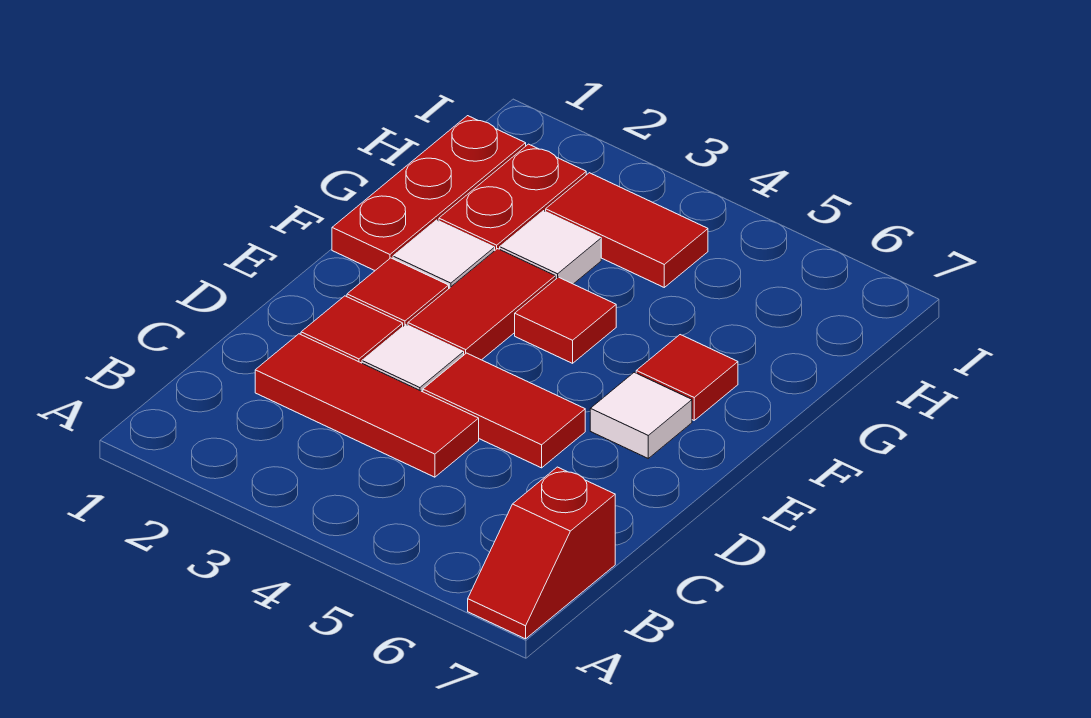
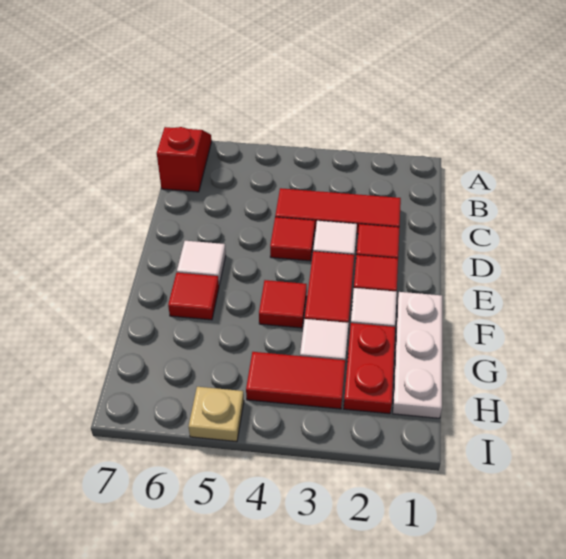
red tile D4:D5 level 1 -> red tile D4 level 1
red plate F1:H1 level 1 -> white plate F1:H1 level 1
none -> tan plate I5 level 1

